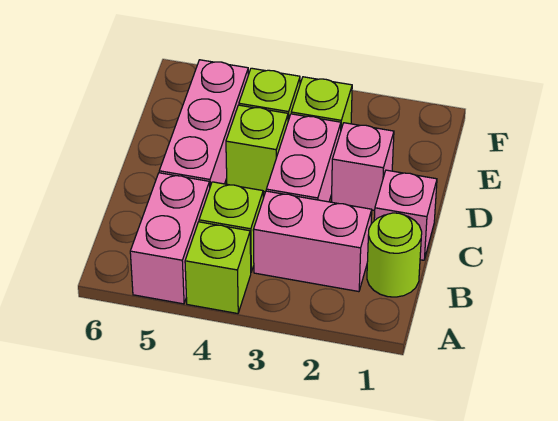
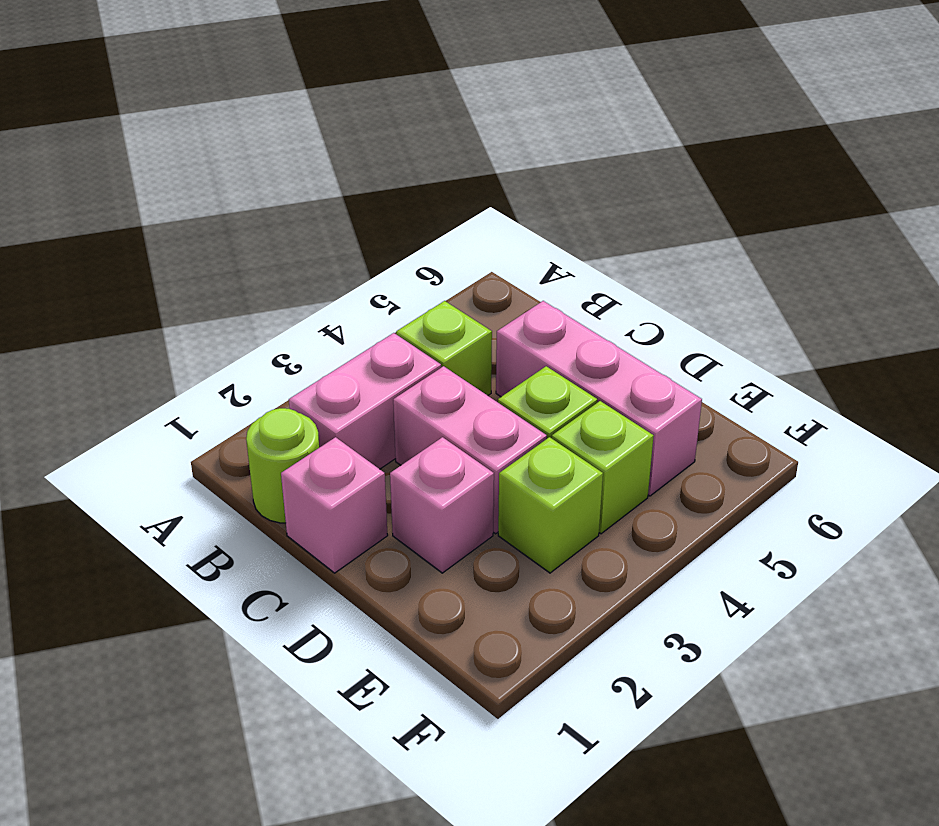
lime brick A4 level 1 -> none
pink brick A5:B5 level 1 -> none

